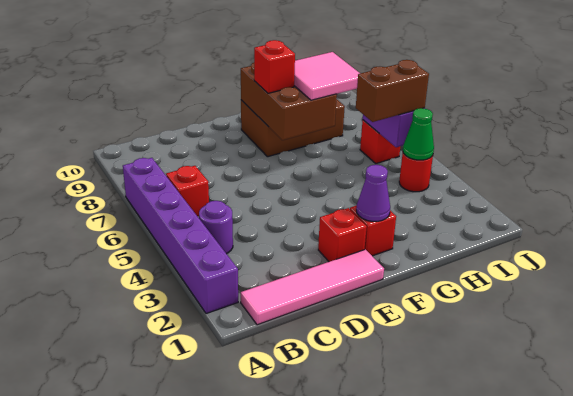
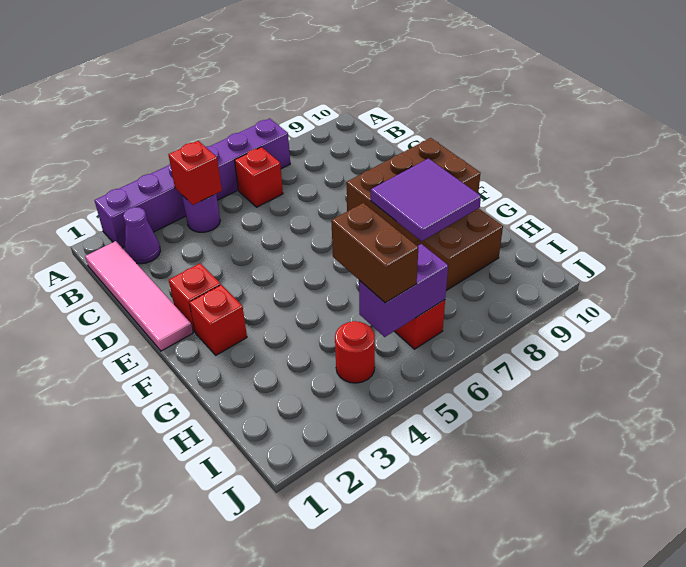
purple cone F2 level 2 -> purple cone B2 level 1
red brick F8 level 3 -> red brick B4 level 2
pink tile G7:H8 level 3 -> purple tile G7:H8 level 3
green cone I4 level 2 -> none

